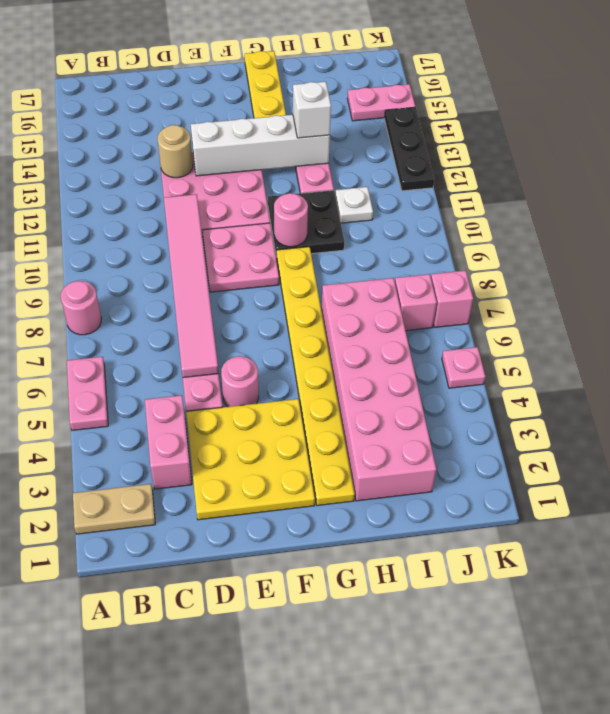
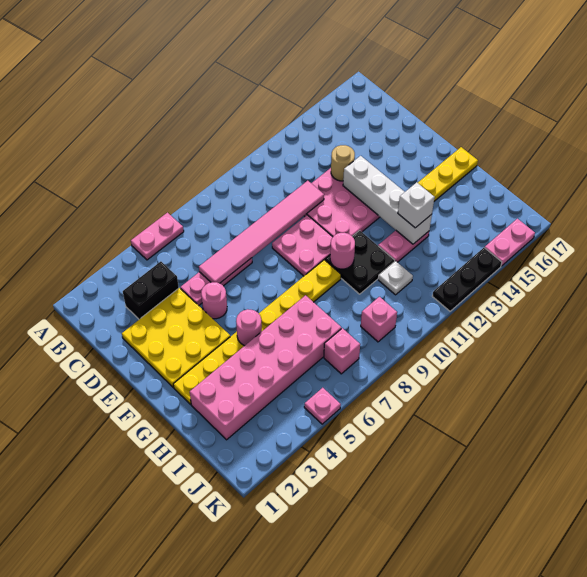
tan plate A2:B2 level 1 -> none
pink round brick A8 level 1 -> pink round brick G5 level 2
pink brick C3:C4 level 1 -> black brick C3:C4 level 1
pink plate J15:K15 level 1 -> pink plate K15:K16 level 1
pink brick K7 level 1 -> pink brick J9 level 1

